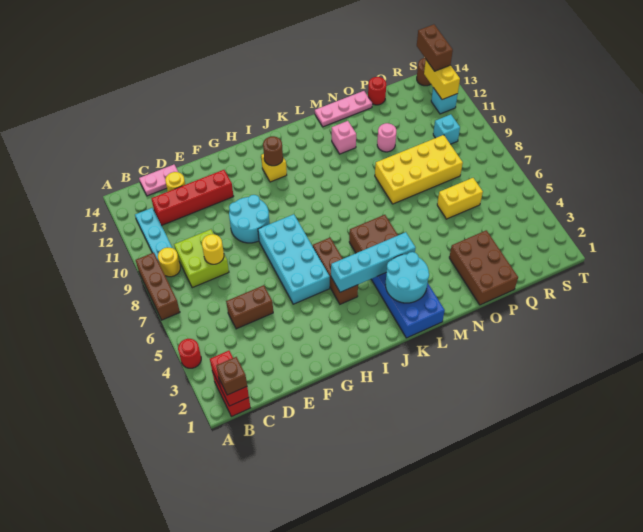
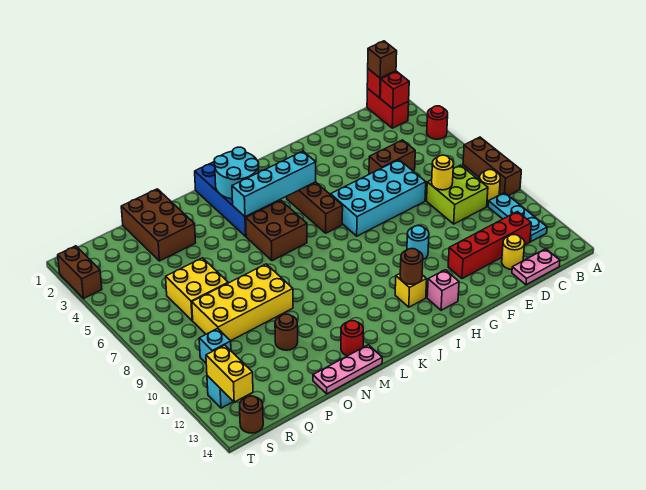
cyan round brick F9:G10 level 1 -> cyan round brick G10 level 1
cyan brick G5:H8 level 1 -> cyan brick E6:H7 level 1
pink brick M12 level 1 -> pink brick H13 level 1
pink round brick O11 level 1 -> brown round brick O11 level 1
yellow brick P6:Q6 level 1 -> yellow brick P6:Q7 level 1
red round brick P14 level 1 -> red round brick M13 level 1
brown brick S13:S14 level 3 -> brown brick T2:T3 level 1

